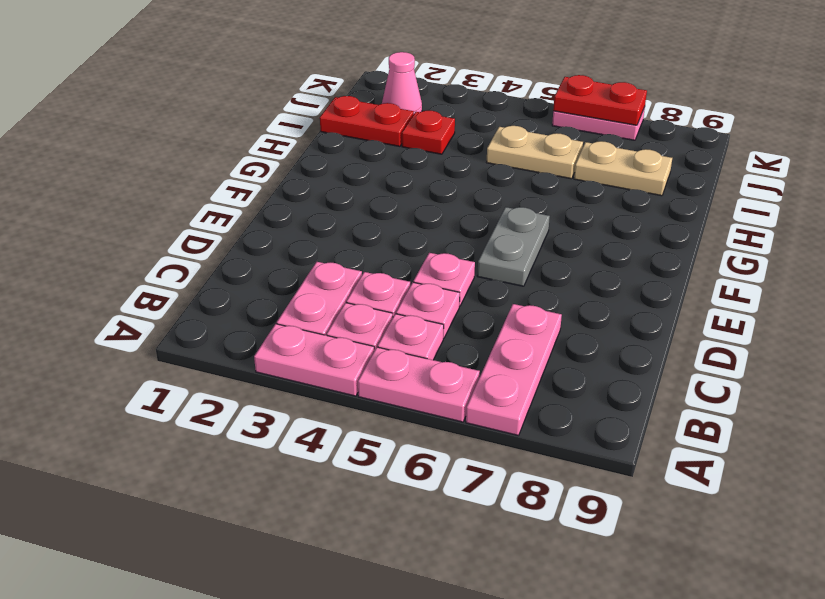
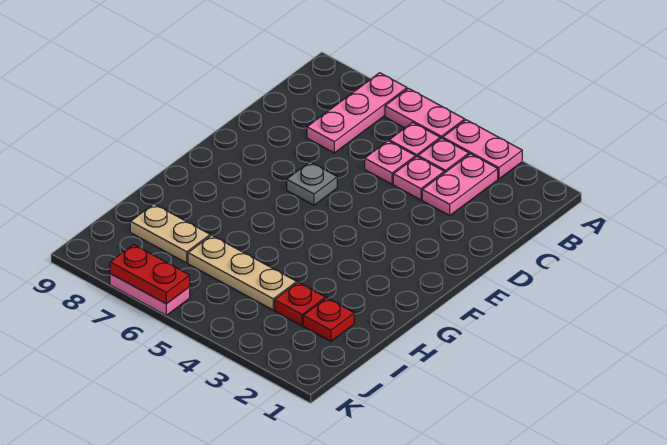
pink plate D5 level 1 -> none
grey plate E6:F6 level 1 -> grey plate E6 level 1
red plate I1:I2 level 1 -> red plate I2 level 1
tan plate I5:I6 level 1 -> tan plate I4:I6 level 1
pink cone J2 level 1 -> none

